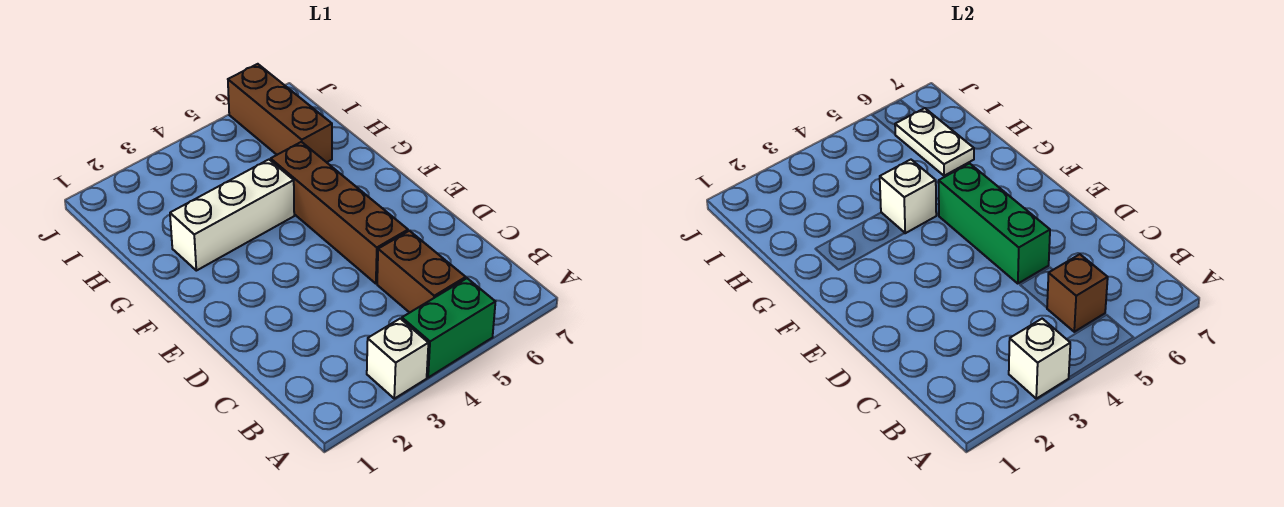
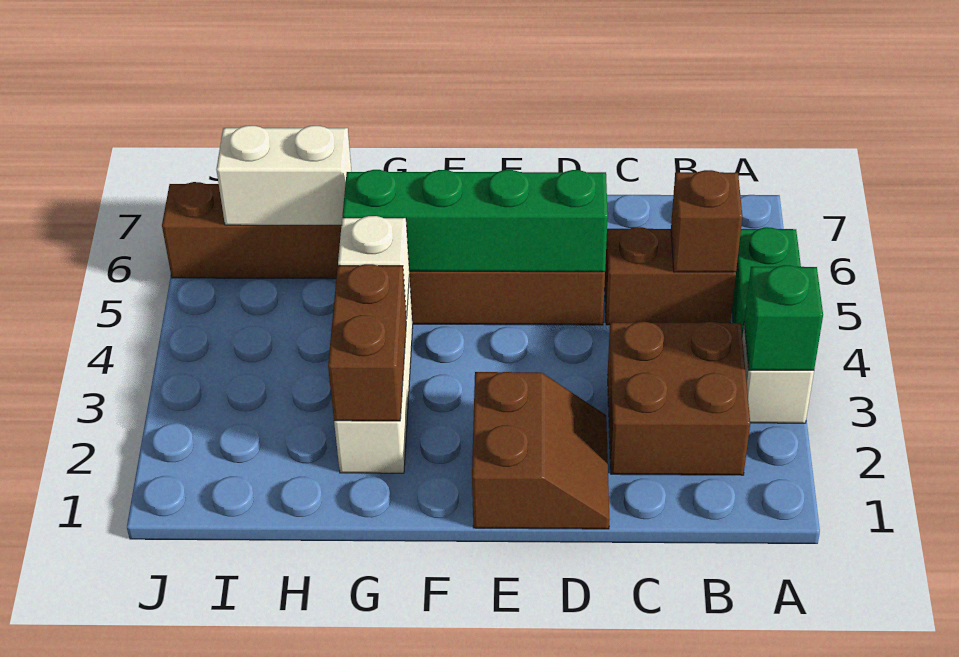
white brick A3 level 2 -> green brick A3 level 2
none -> brown brick B2:C3 level 1
none -> brown slope D1:E2 level 1 top E
green brick D5:F5 level 2 -> green brick D5:G5 level 2
none -> brown brick G2:G3 level 2
white plate H6:I6 level 2 -> white brick H6:I6 level 2

